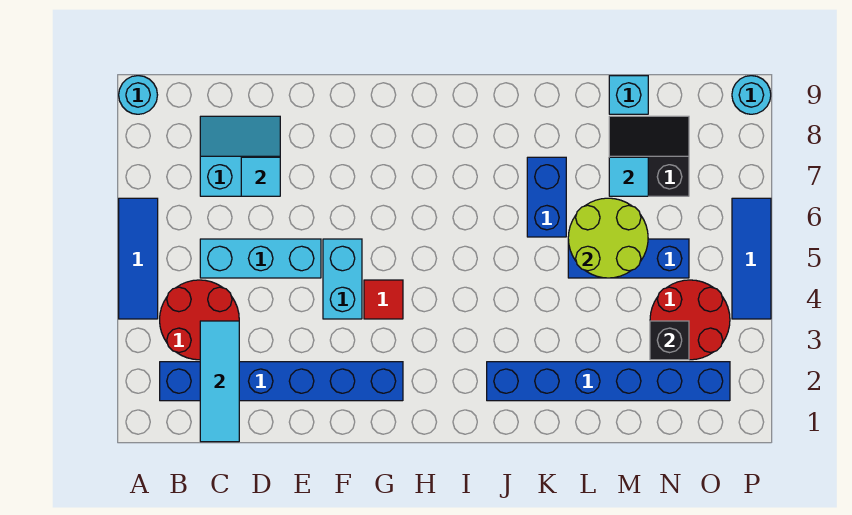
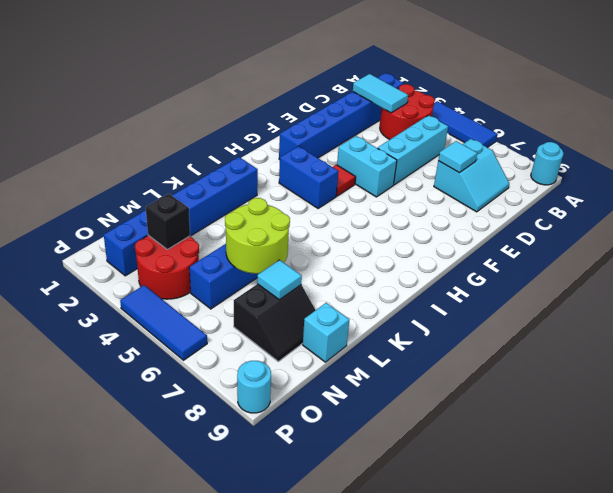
cyan tile C1:C3 level 2 -> cyan tile C2:C3 level 2
blue brick K6:K7 level 1 -> blue brick H3:H4 level 1

